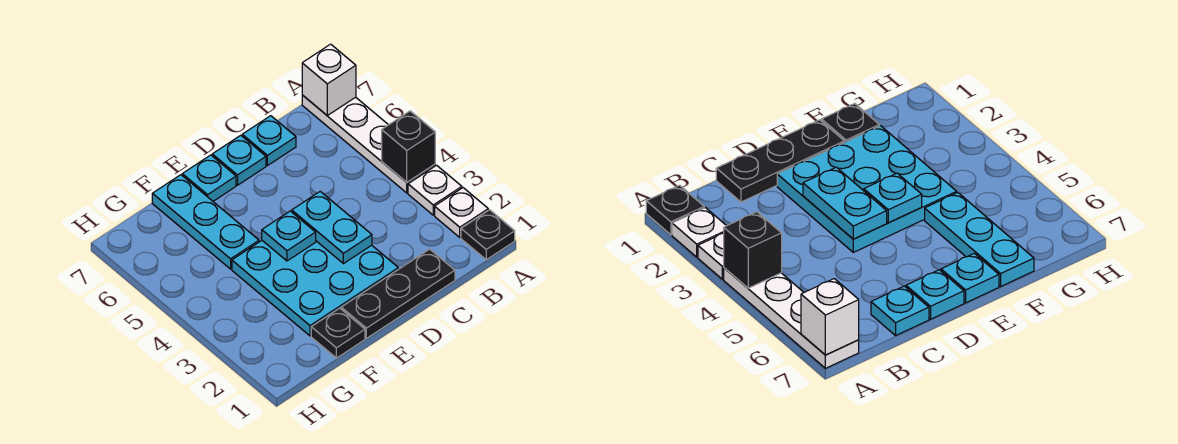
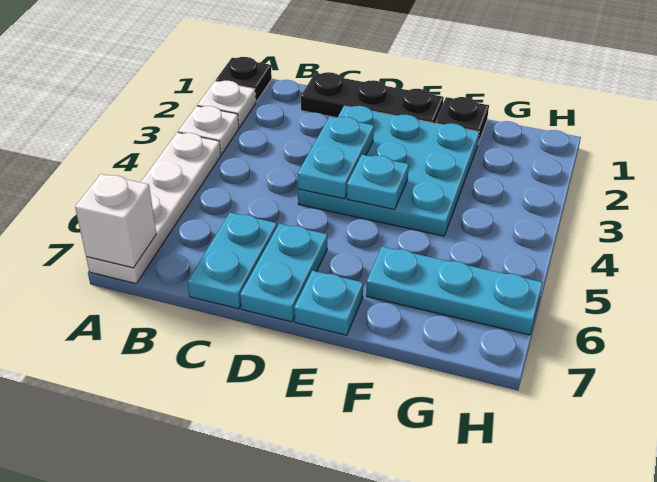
black brick A4 level 2 -> none
cyan plate C7 level 1 -> cyan plate C6:C7 level 1
cyan plate D7 level 1 -> cyan plate D6:D7 level 1
cyan plate F5:F7 level 1 -> cyan plate F6:H6 level 1

